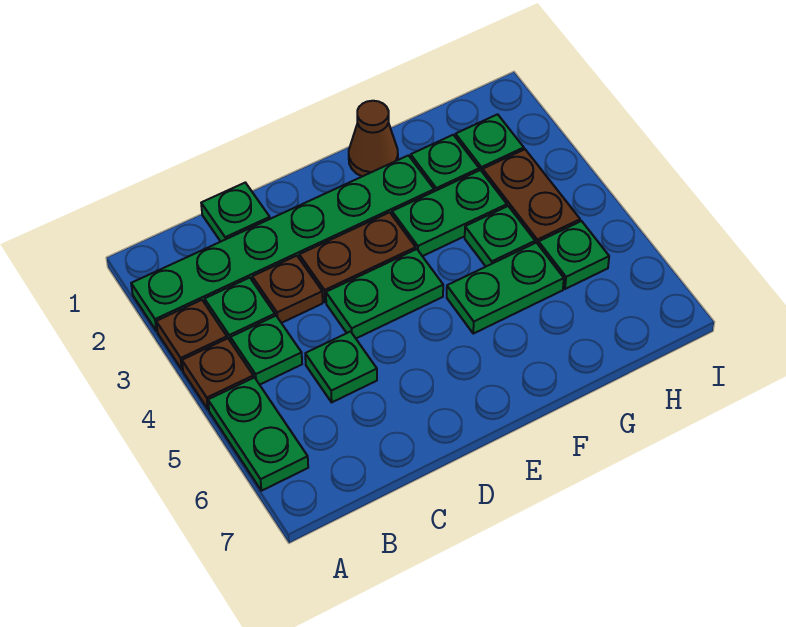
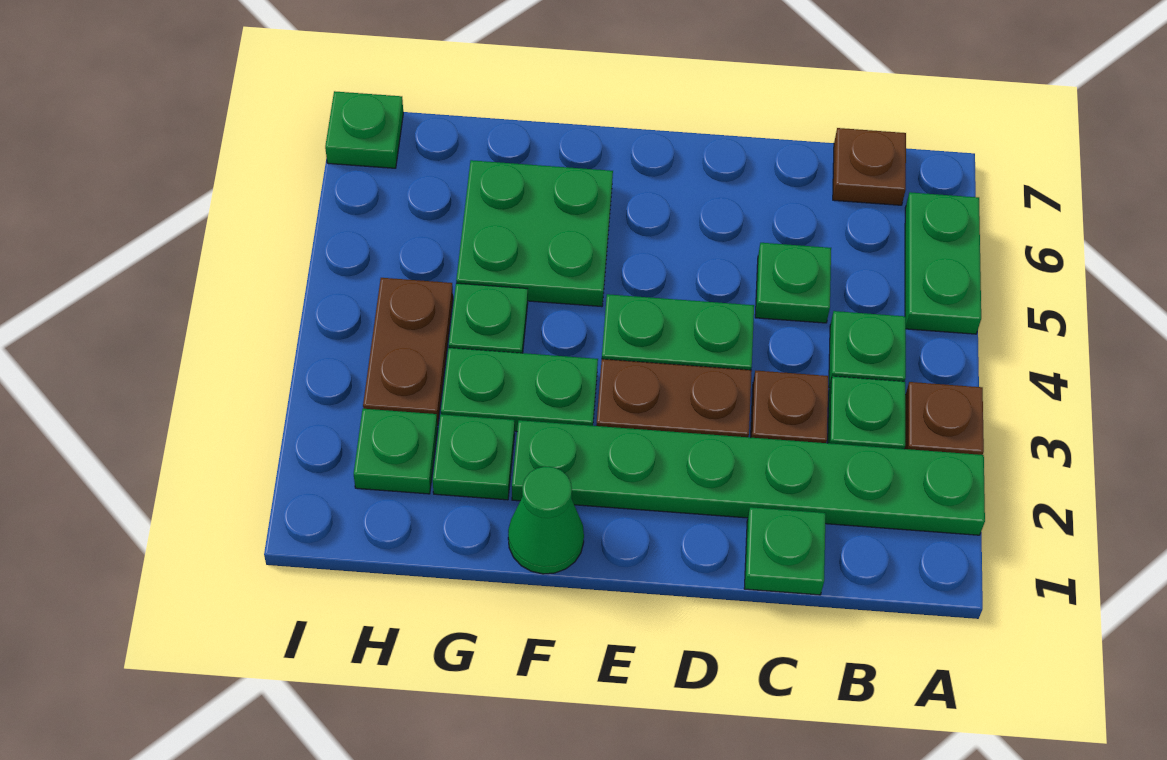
brown plate A4 level 1 -> brown plate B7 level 1
brown cone F1 level 1 -> green cone F1 level 1
green plate F5:G5 level 1 -> green plate F5:G6 level 1
green plate H5 level 1 -> green plate I7 level 1

